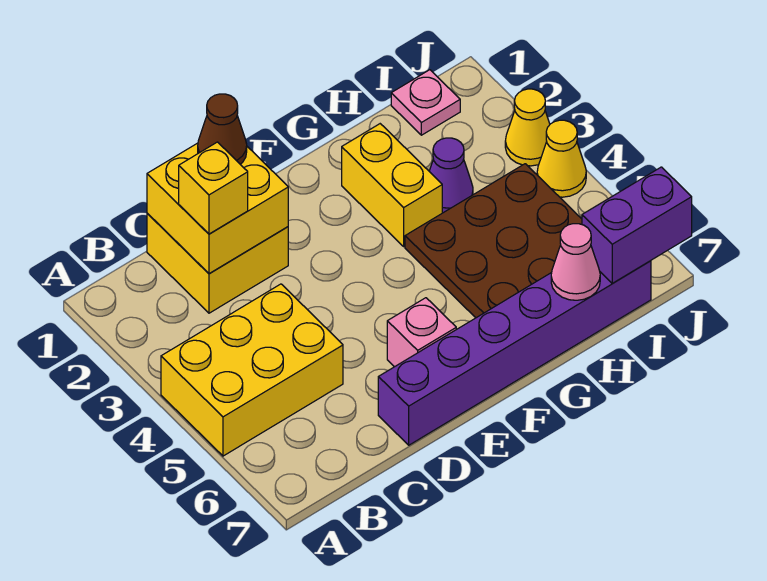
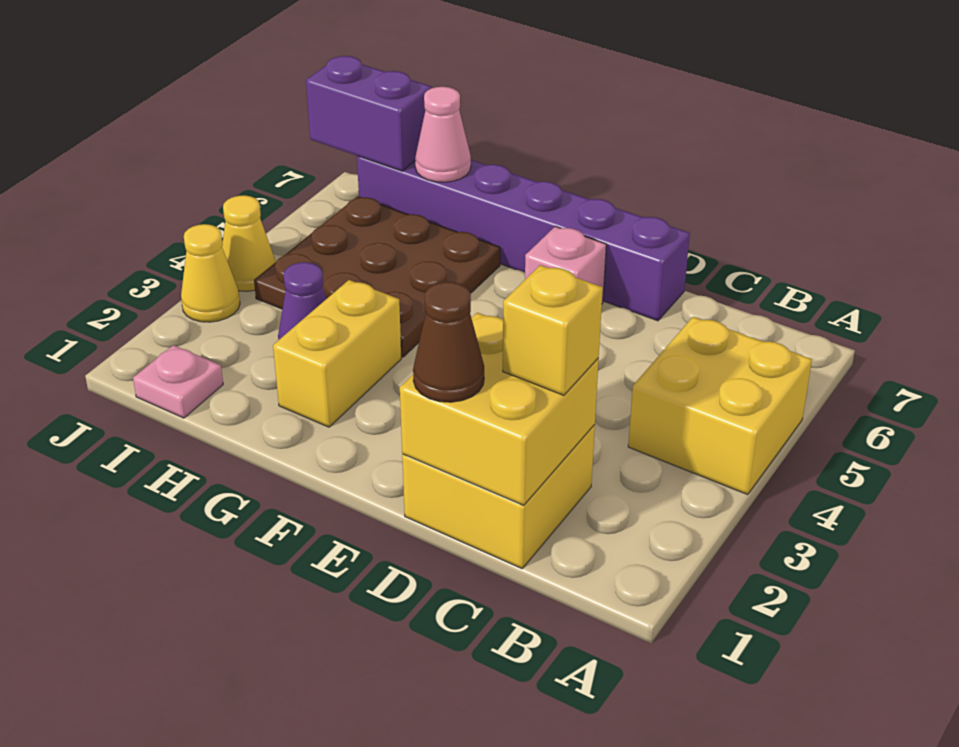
yellow brick A4:C5 level 1 -> yellow brick A4:B5 level 1

